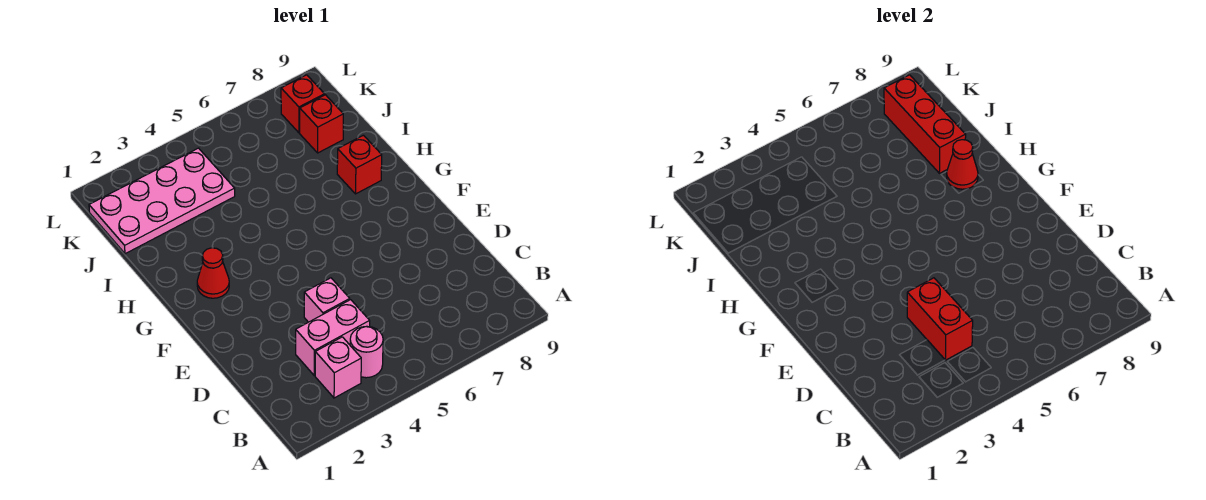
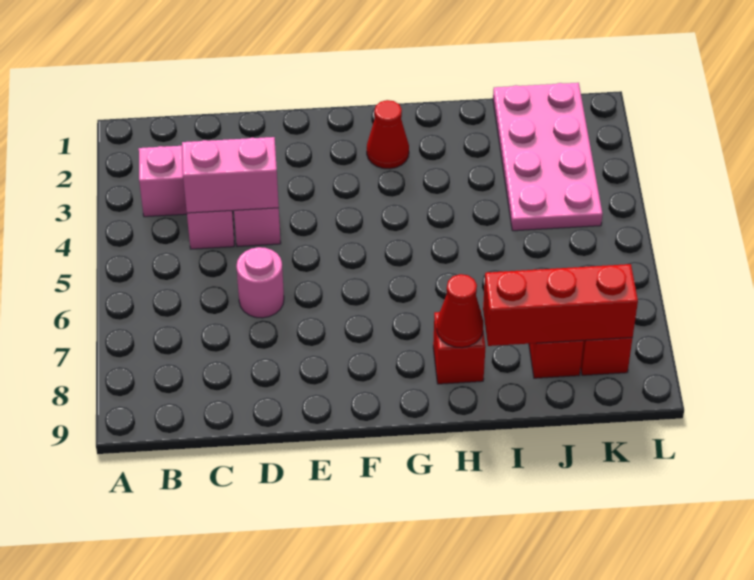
pink round brick B4 level 1 -> pink round brick D6 level 1
red brick C4:D4 level 2 -> pink brick C4:D4 level 2

